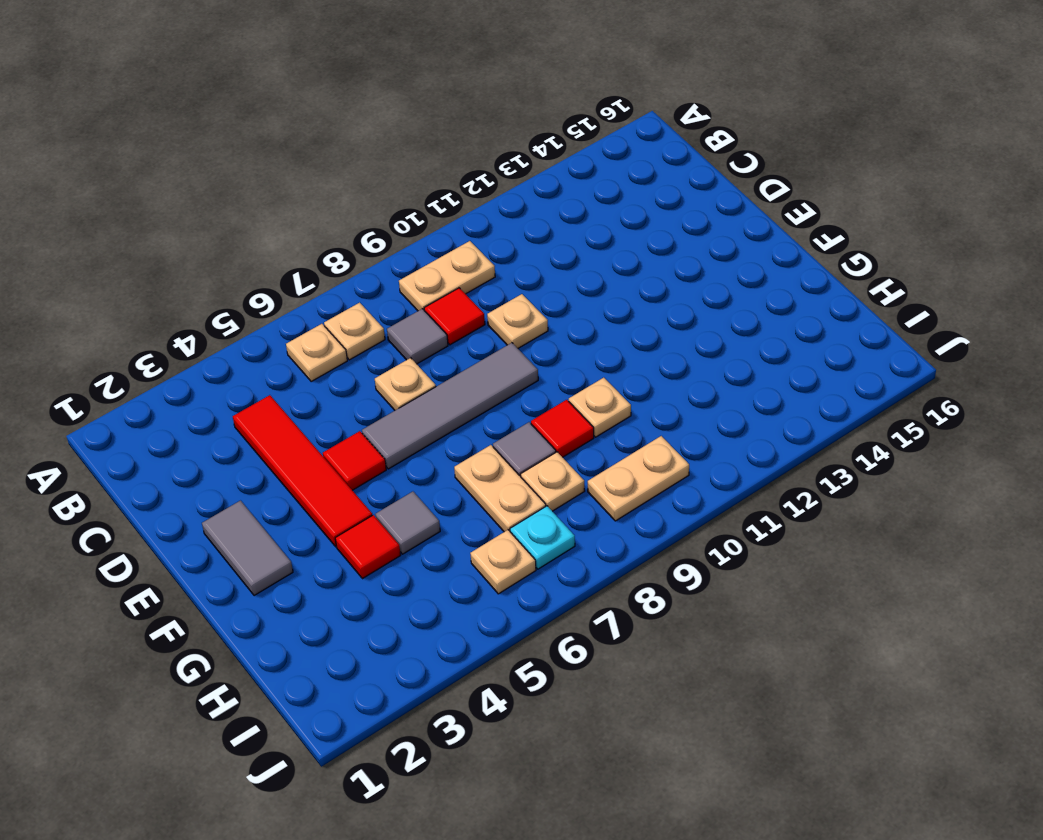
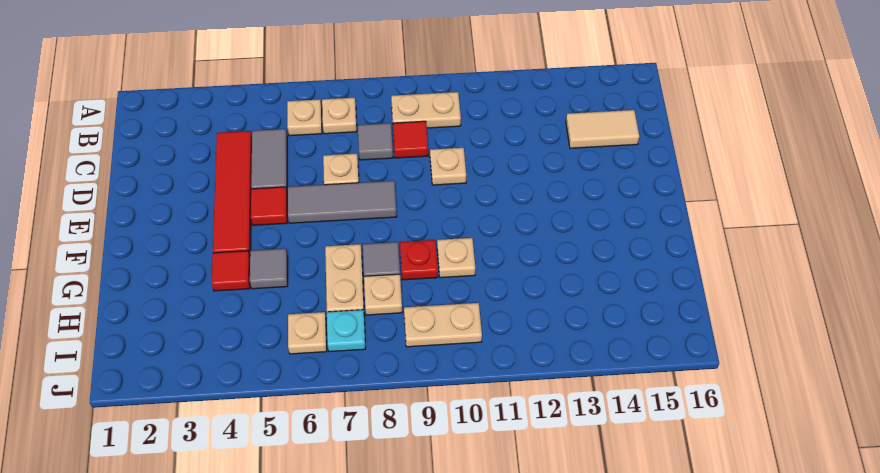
none -> tan tile C14:C15 level 1
grey tile E2:F2 level 1 -> grey tile C5:D5 level 1
grey tile E6:E9 level 1 -> grey tile E6:E8 level 1
red tile G9 level 1 -> red plate G9 level 1

